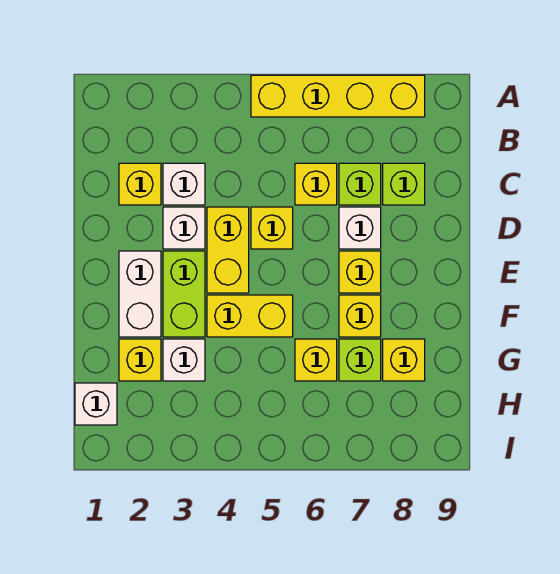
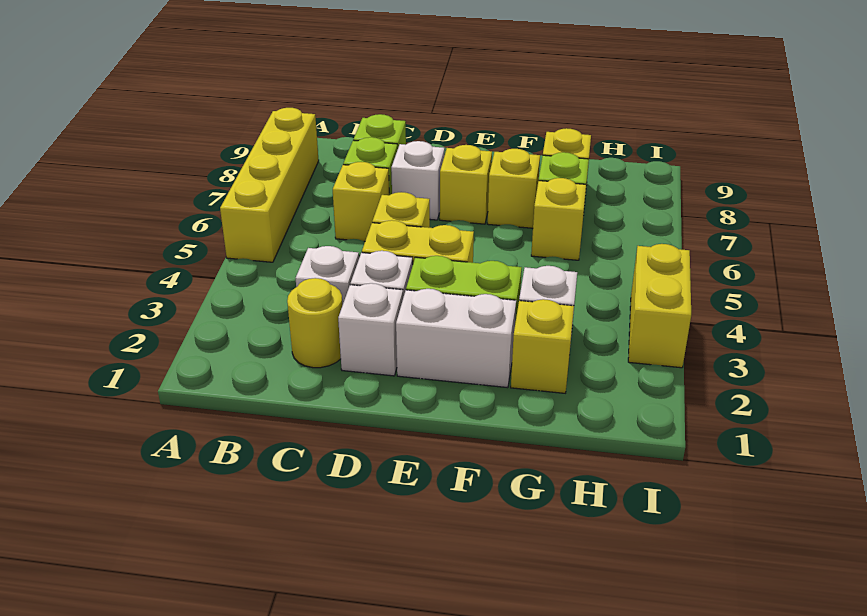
yellow brick C2 level 1 -> yellow round brick C2 level 1
yellow brick F4:F5 level 1 -> yellow brick I3:I4 level 1
white brick H1 level 1 -> white brick D2 level 1

